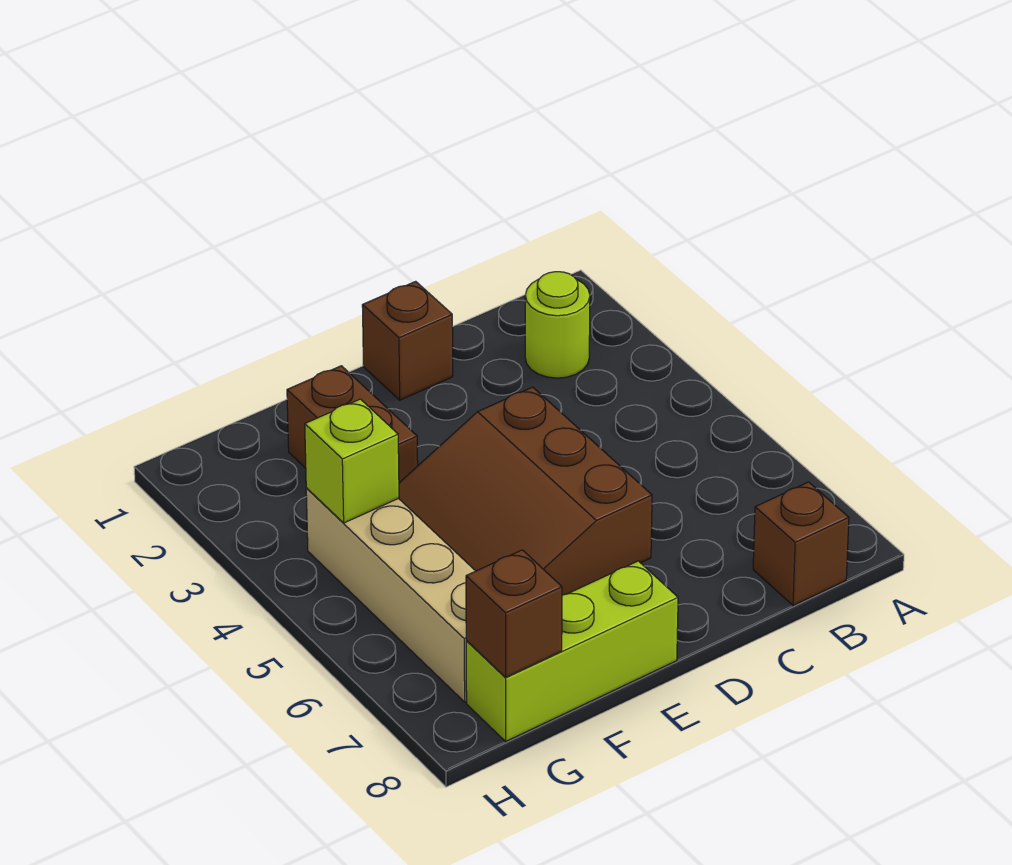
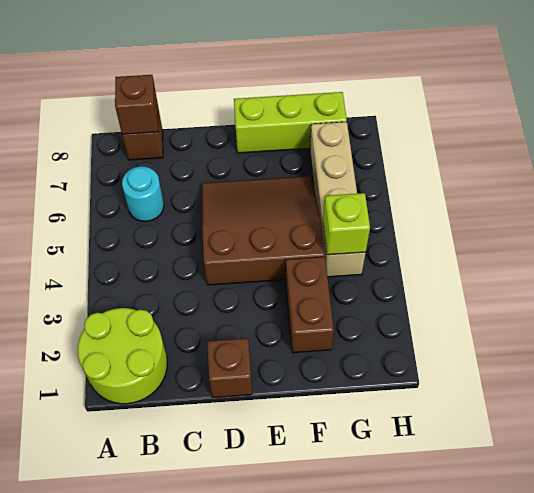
lime round brick B2 level 1 -> lime round brick A1:B2 level 1
none -> cyan round brick B6 level 1
brown slope D4:F6 level 1 top D -> brown slope D4:F6 level 1 top 4
brown brick G8 level 2 -> brown brick B8 level 2

